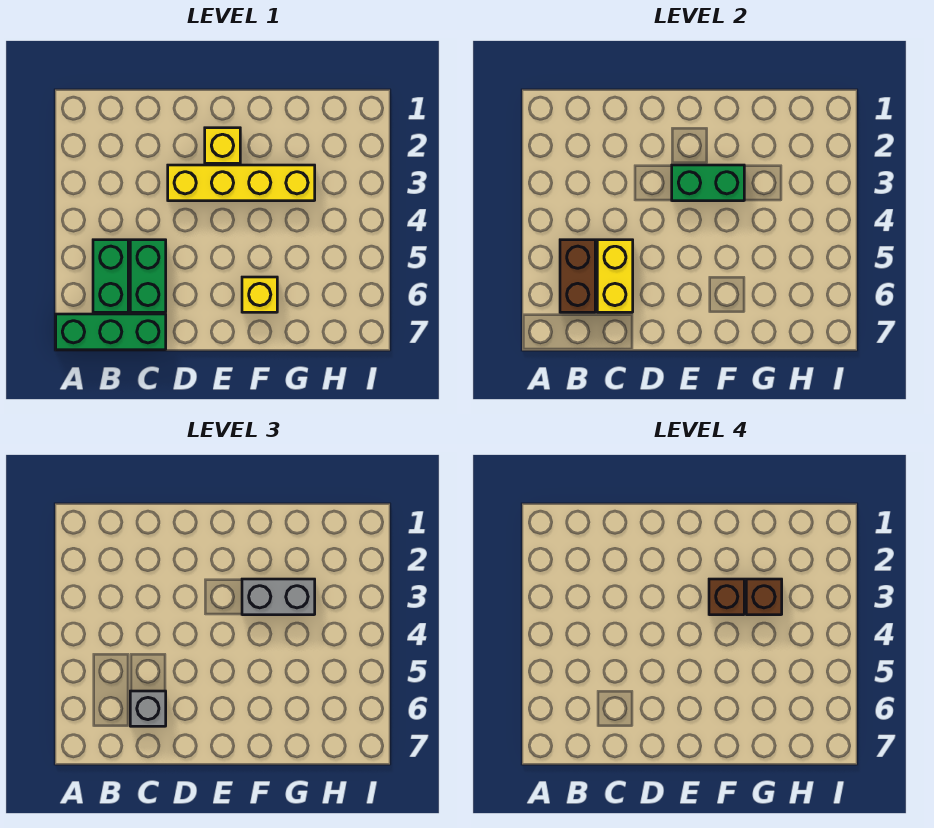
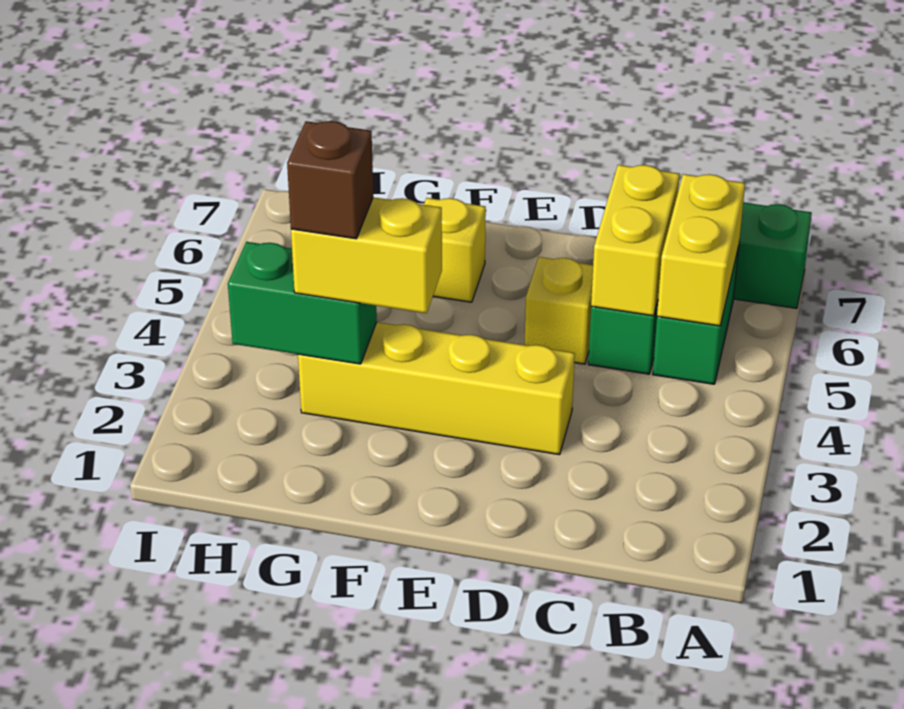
brown brick B5:B6 level 2 -> yellow brick B5:B6 level 2
grey brick C6 level 3 -> none
yellow brick E2 level 1 -> yellow brick D5 level 1
green brick E3:F3 level 2 -> green brick G3:H3 level 2
grey brick F3:G3 level 3 -> yellow brick F3:G3 level 3
brown brick F3 level 4 -> none

